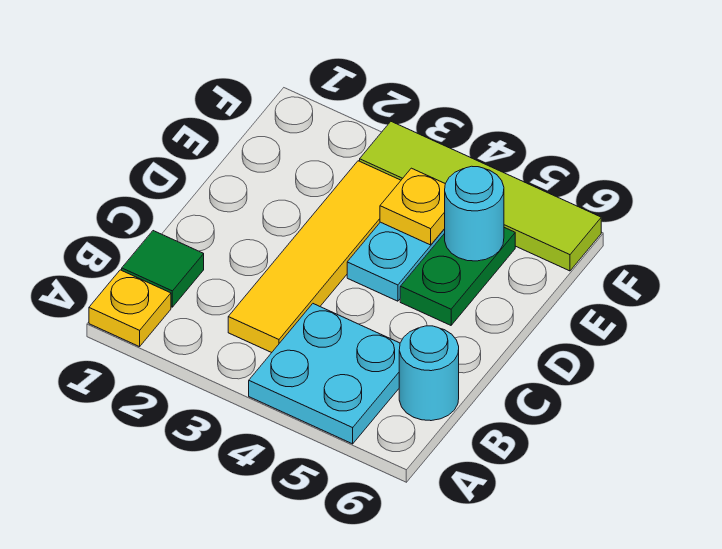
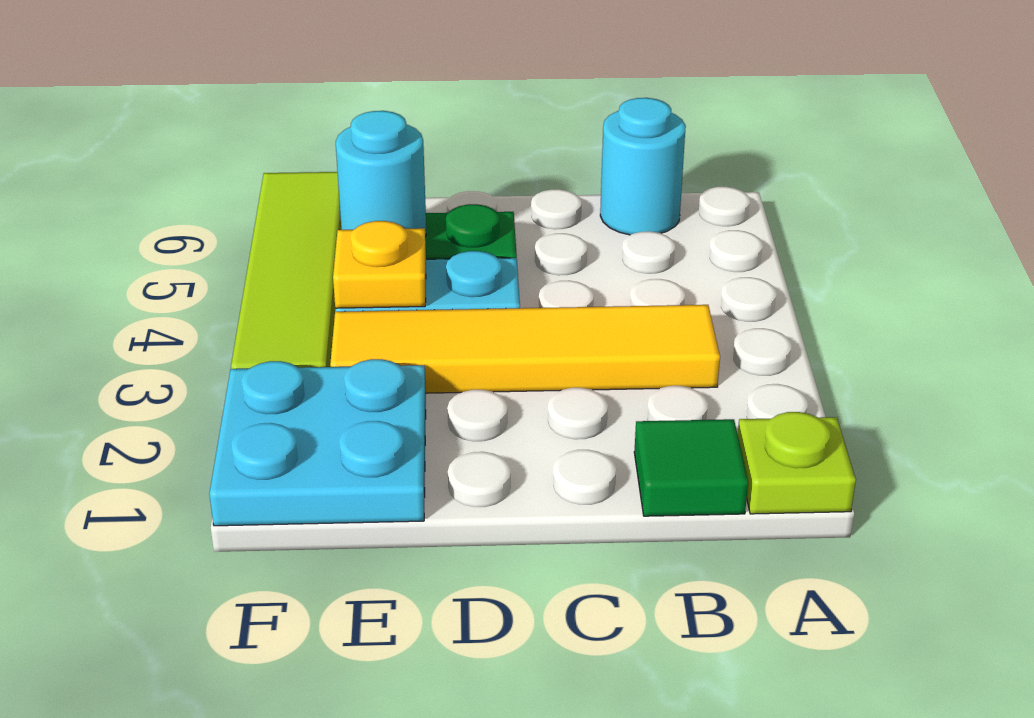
yellow plate A1 level 1 -> lime plate A1 level 1
cyan plate A4:B5 level 1 -> cyan plate E1:F2 level 1

